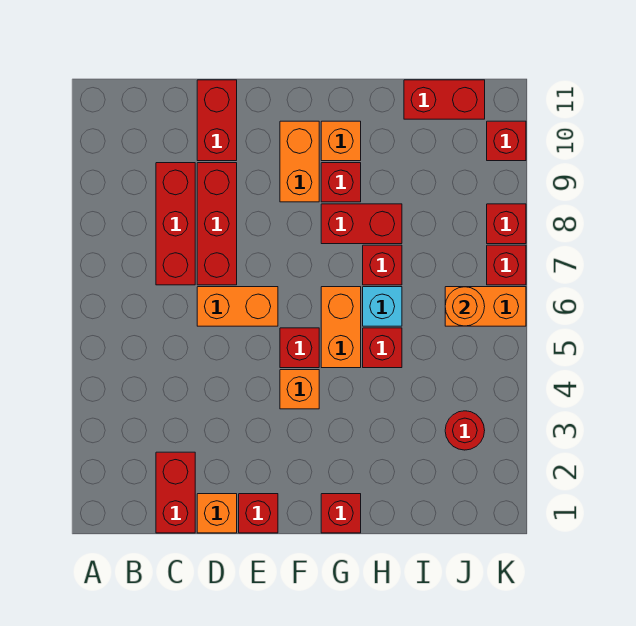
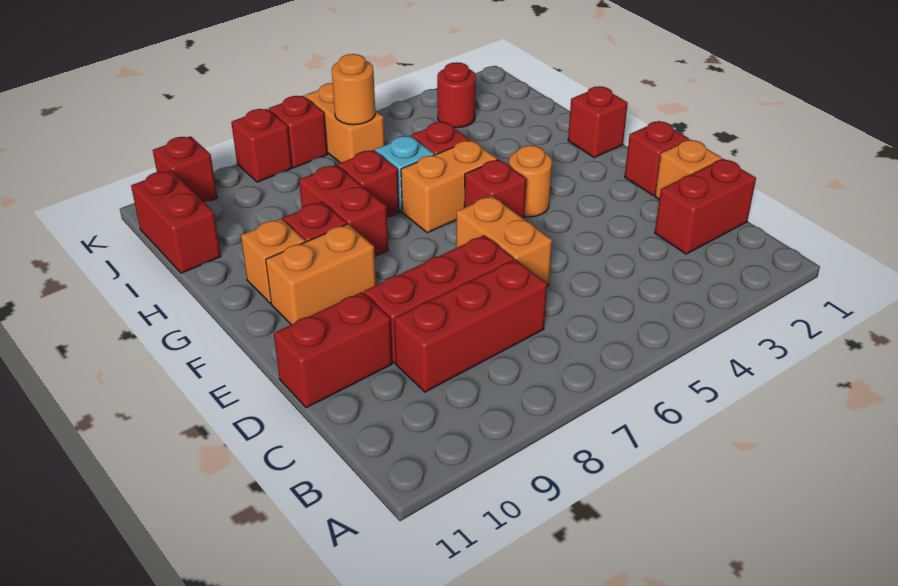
orange brick F4 level 1 -> orange round brick F4 level 1

